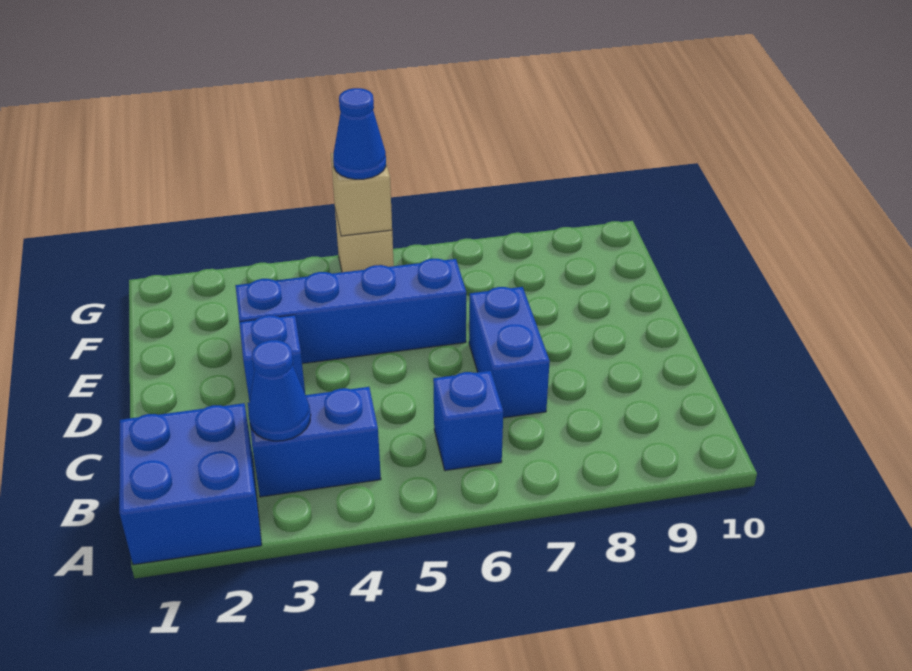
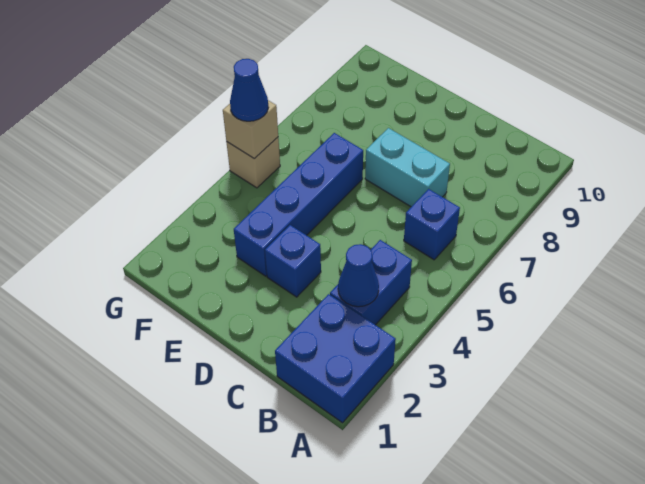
blue brick C7:D7 level 1 -> cyan brick C7:D7 level 1

